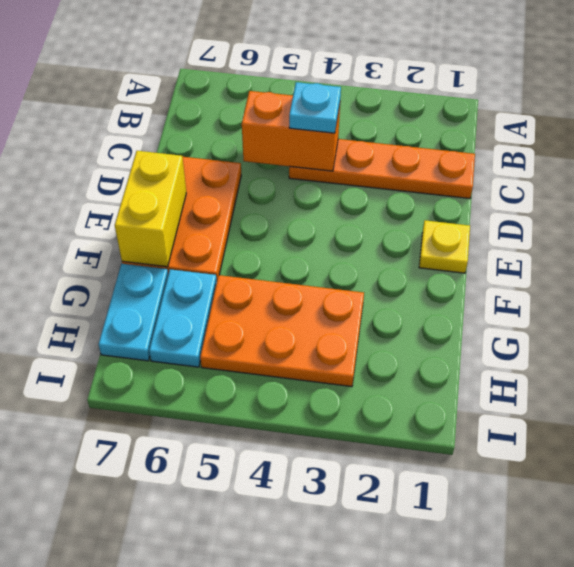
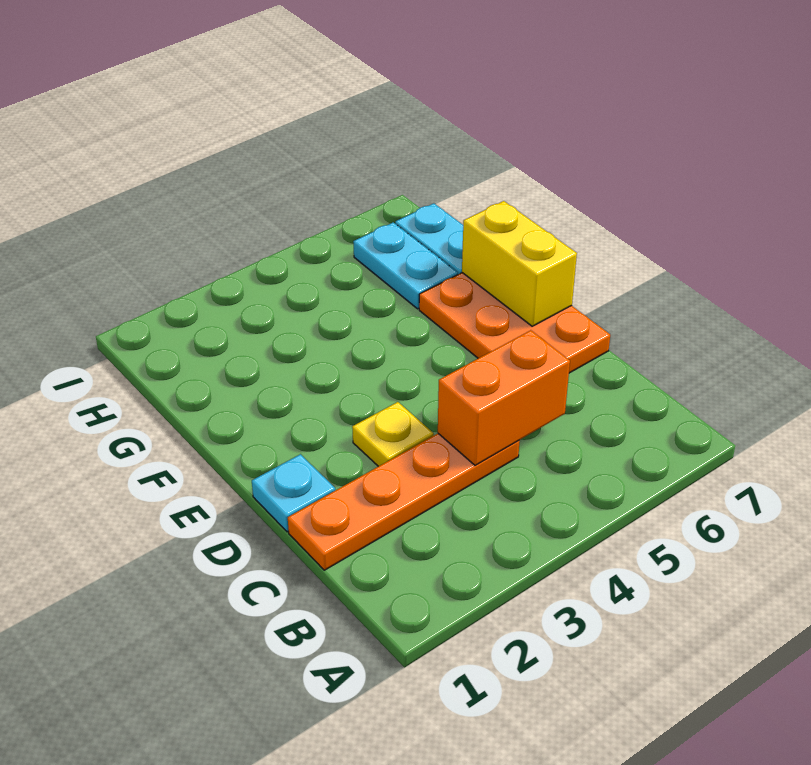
cyan plate C4 level 3 -> cyan plate D1 level 1
yellow plate E1 level 1 -> yellow plate D3 level 1
orange plate G3:H5 level 1 -> none

